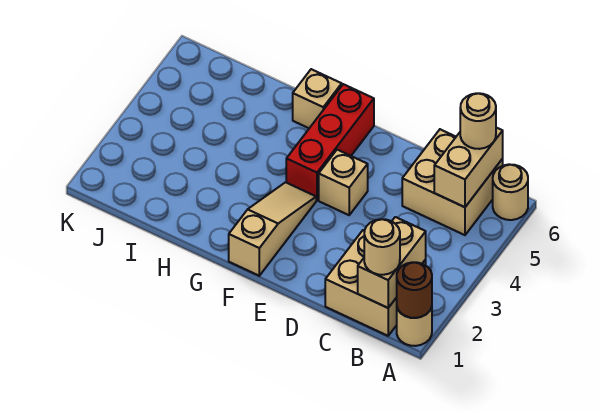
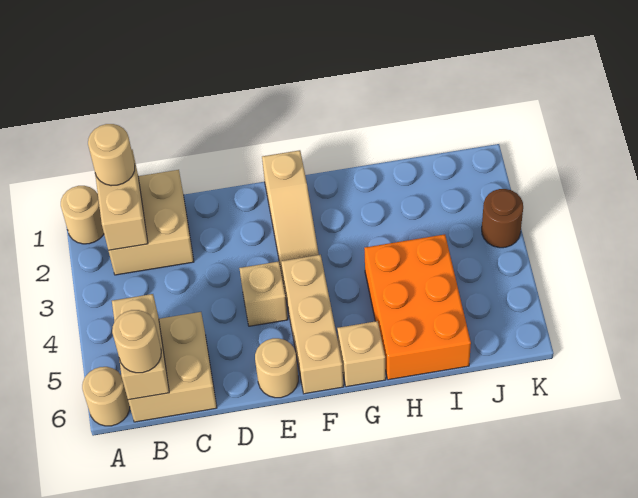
brown round brick A1 level 2 -> brown round brick K3 level 1
none -> tan round brick E6 level 1
red brick F4:F6 level 1 -> tan brick F4:F6 level 1
none -> orange brick H4:I6 level 1

